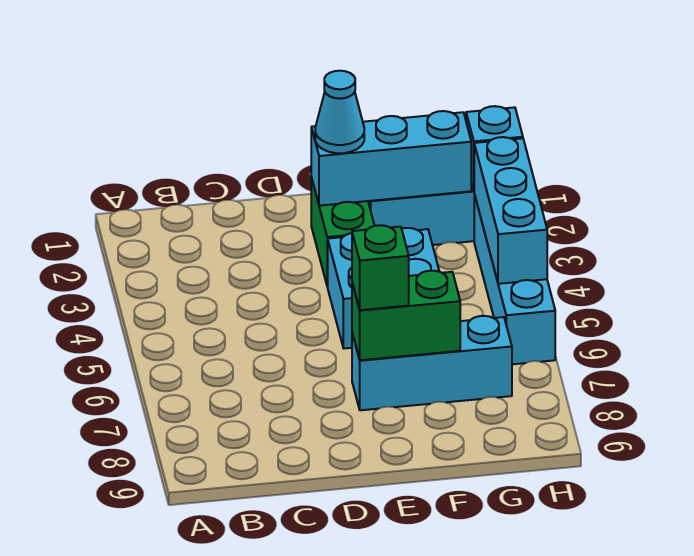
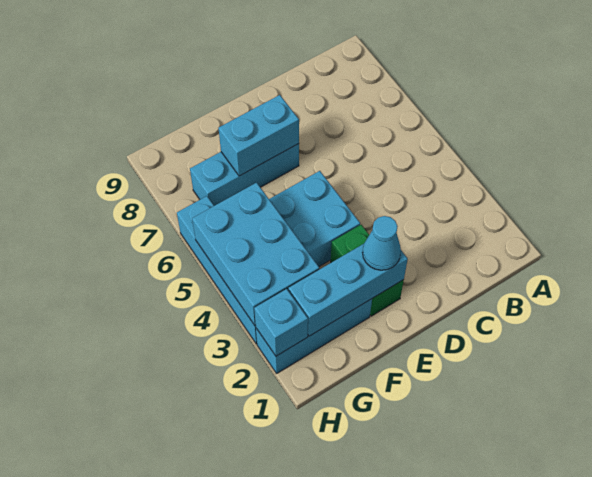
green brick E7:F7 level 2 -> cyan brick E7:F7 level 2
green brick E7 level 3 -> none
cyan brick H3:H5 level 2 -> cyan brick G3:H5 level 2

